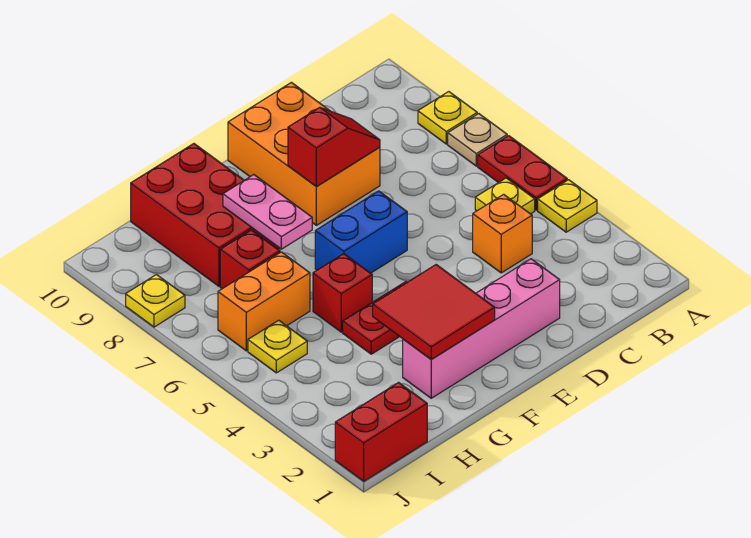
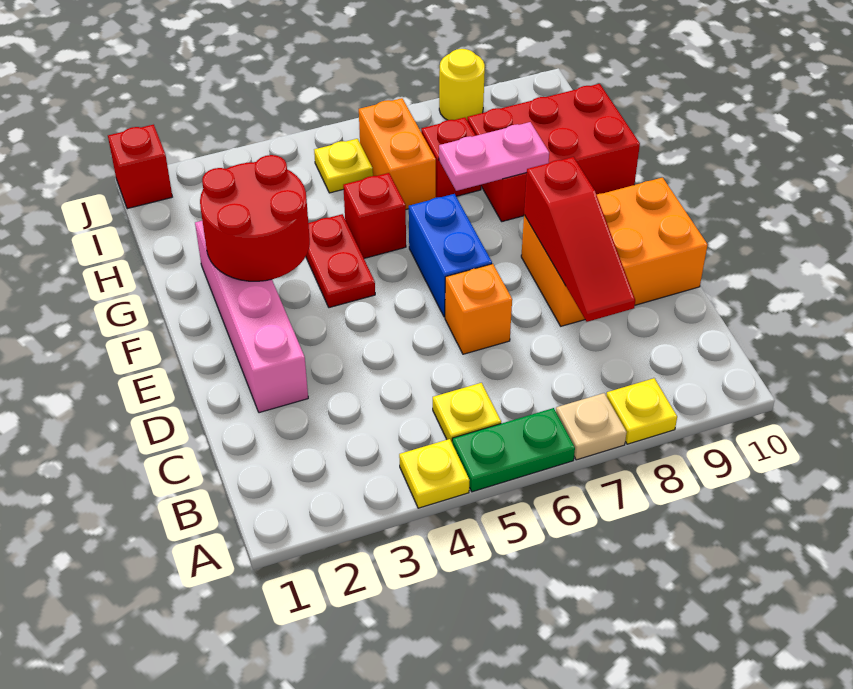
red plate A5:A6 level 1 -> green plate A5:A6 level 1
orange brick C4 level 1 -> orange brick D6 level 1
red slope D8:E8 level 2 top E -> red slope C8:E8 level 2 top E
red tile F2:G3 level 2 -> red round brick F2:G3 level 2
red brick I1:J1 level 1 -> red brick J1 level 1
yellow plate J8 level 1 -> yellow round brick J8 level 1

